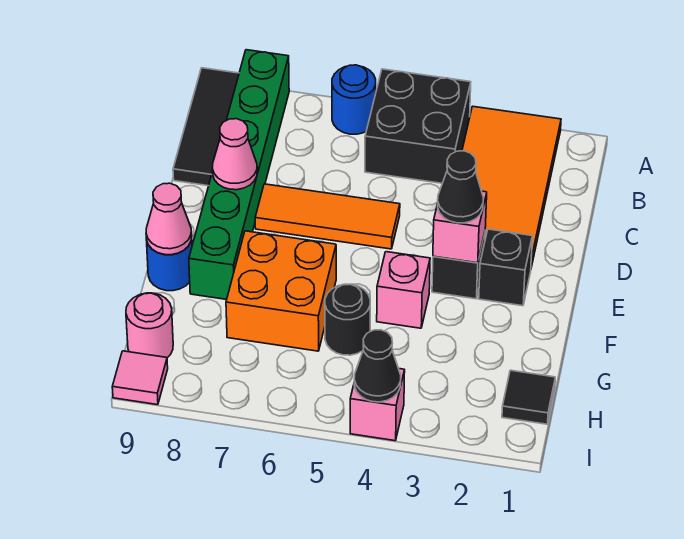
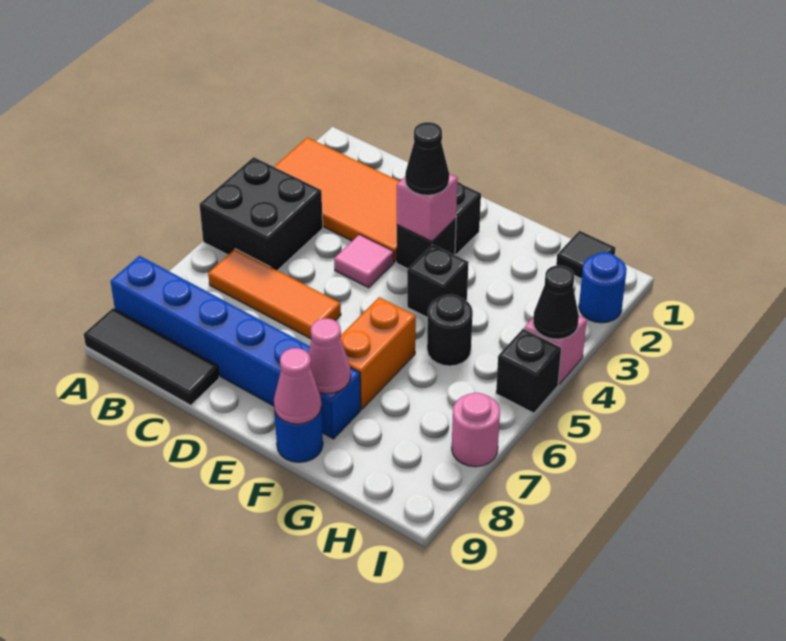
blue round brick A6 level 1 -> blue round brick I2 level 1
green brick A8:F8 level 1 -> blue brick A8:F8 level 1
orange tile D5:D7 level 1 -> orange tile B6:D6 level 1
pink cone D8 level 2 -> pink cone F8 level 2
pink brick F4 level 1 -> black brick F4 level 1
orange brick F6:G7 level 1 -> orange brick F6:F7 level 1
pink round brick H9 level 1 -> pink round brick I7 level 1
none -> black brick I5 level 1
pink tile I9 level 1 -> pink tile D4 level 1

